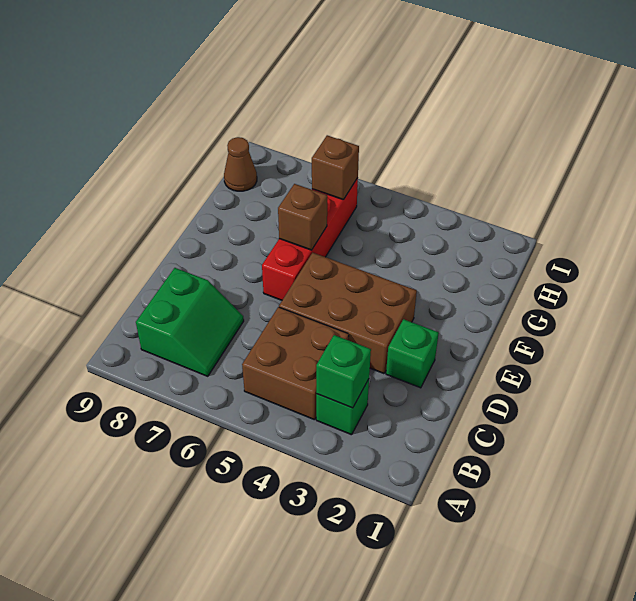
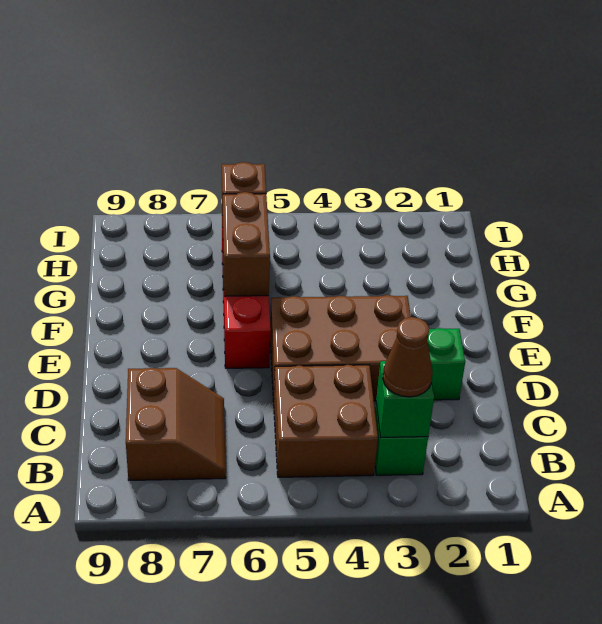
green slope B7:C8 level 1 top 8 -> brown slope B7:C8 level 1 top 8
brown brick F6 level 2 -> brown brick F6:G6 level 2
brown cone H9 level 1 -> brown cone B3 level 3

